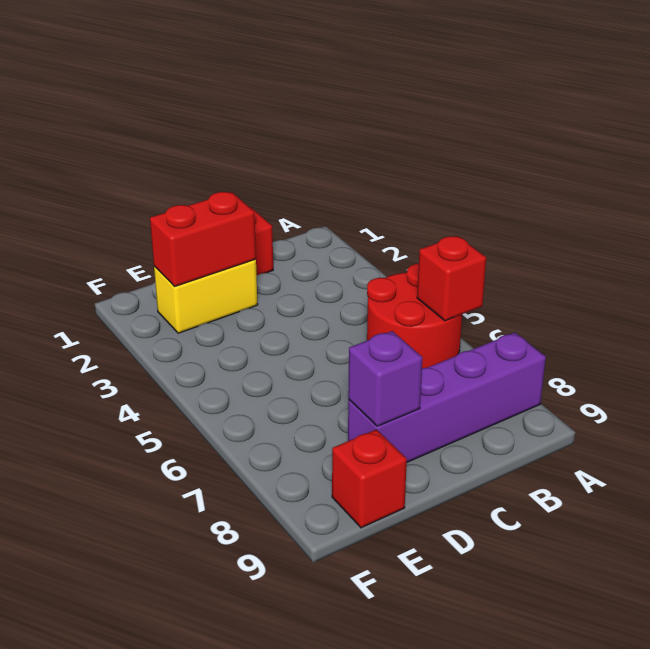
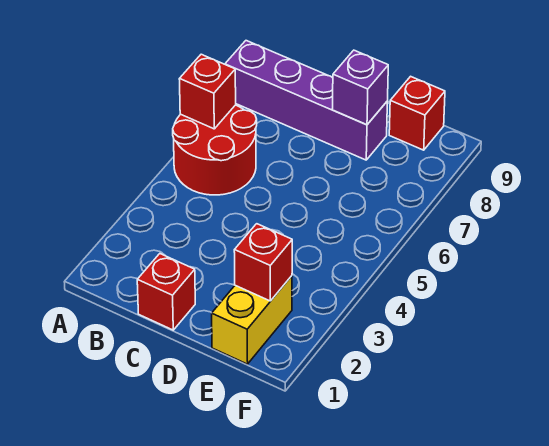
yellow brick D2:E2 level 1 -> yellow brick E1:E2 level 1
red brick D2:E2 level 2 -> red brick E2 level 2

